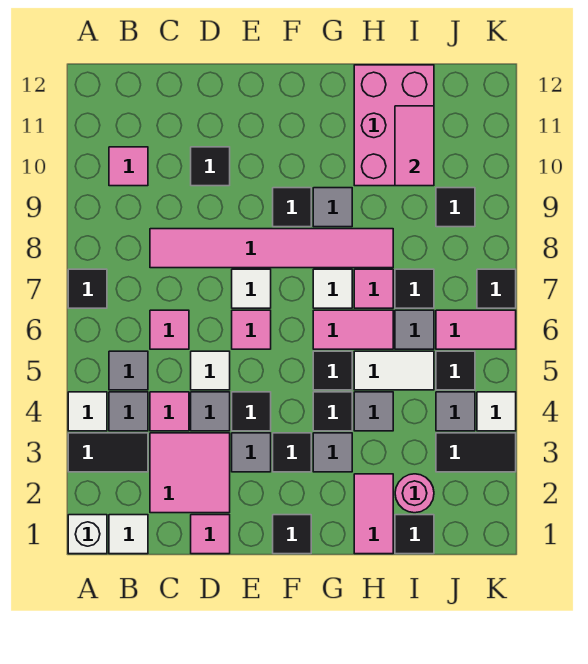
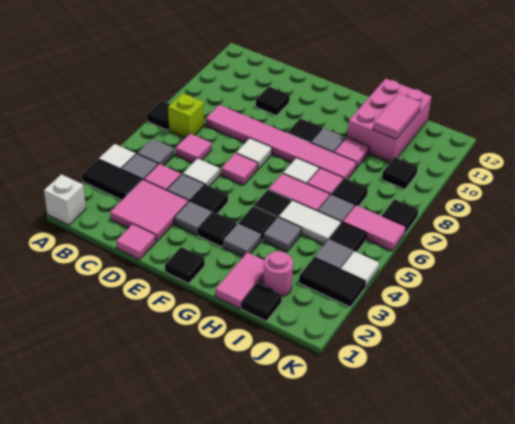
white tile B1 level 1 -> none
none -> lime brick B7 level 1
pink tile B10 level 1 -> pink tile H9 level 1

